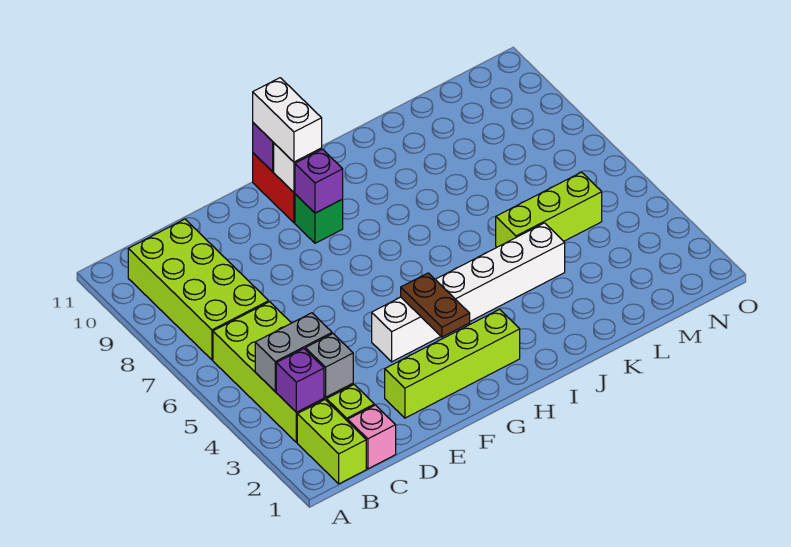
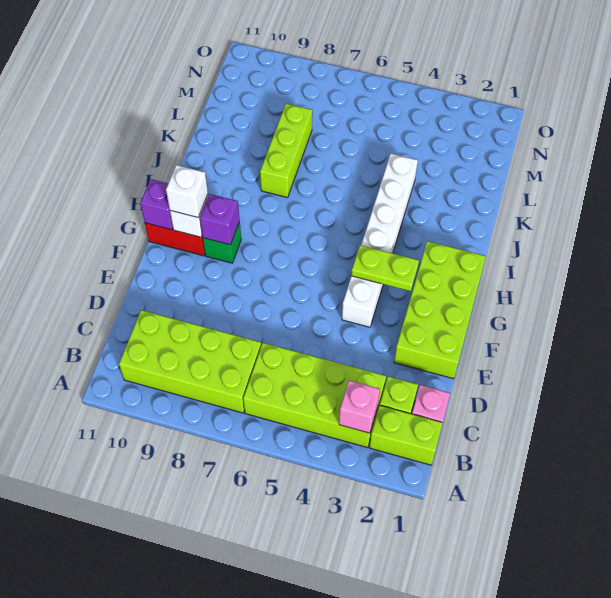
purple brick B3 level 2 -> pink brick B3 level 2
grey brick B4:C4 level 2 -> none
grey brick C3 level 2 -> none
lime brick E2:H2 level 1 -> lime brick E1:H2 level 1
brown plate G3:G4 level 2 -> lime plate G3:G4 level 2
white brick G10:G11 level 3 -> white brick G10 level 3
lime brick K5:M5 level 1 -> lime brick J8:L8 level 1

